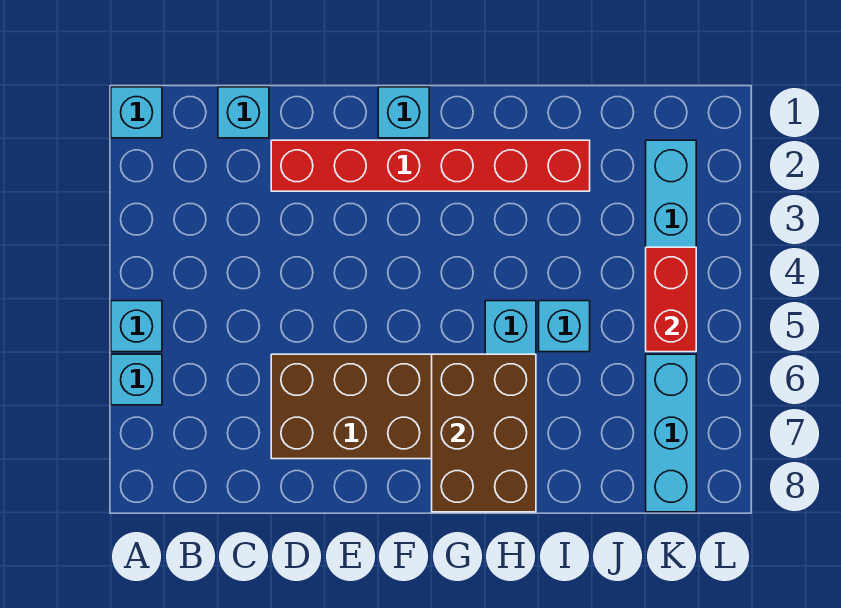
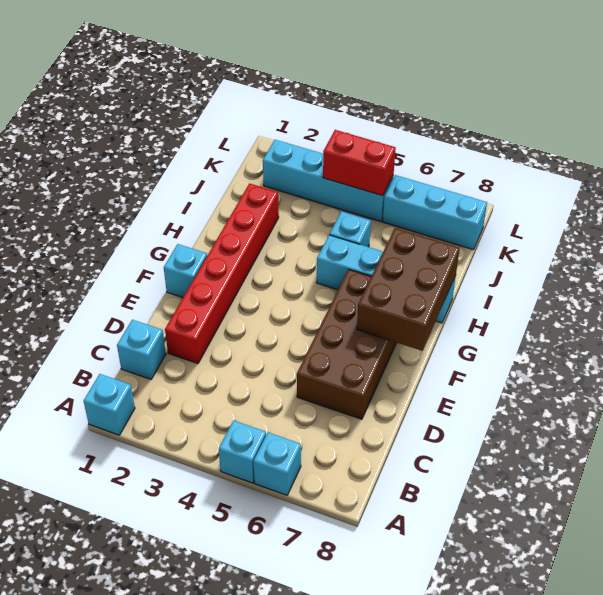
brown brick G6:H8 level 2 -> brown brick F7:H8 level 2

